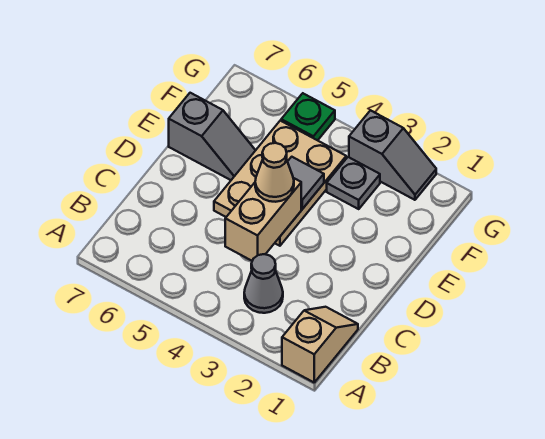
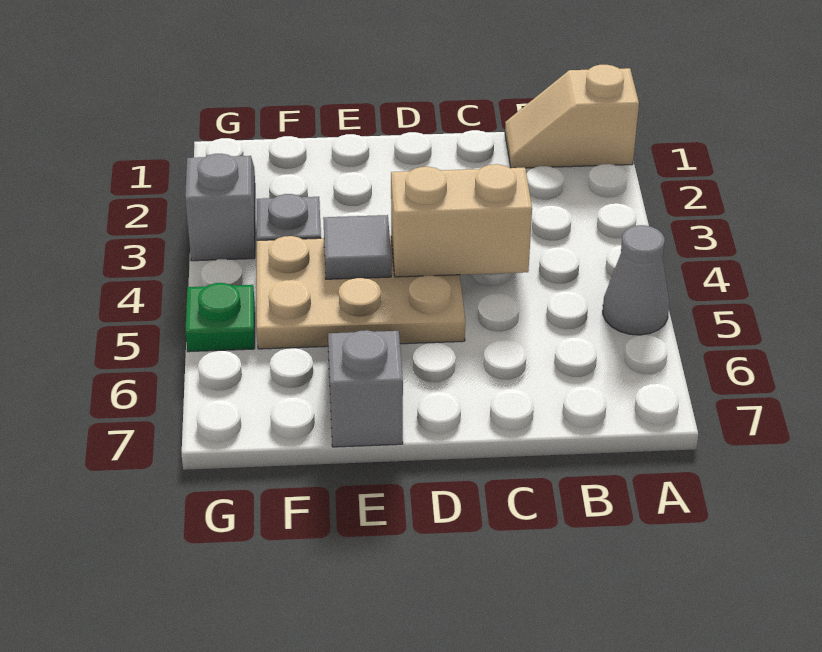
grey cone B3 level 1 -> grey cone A5 level 1
tan cone D4 level 3 -> none

